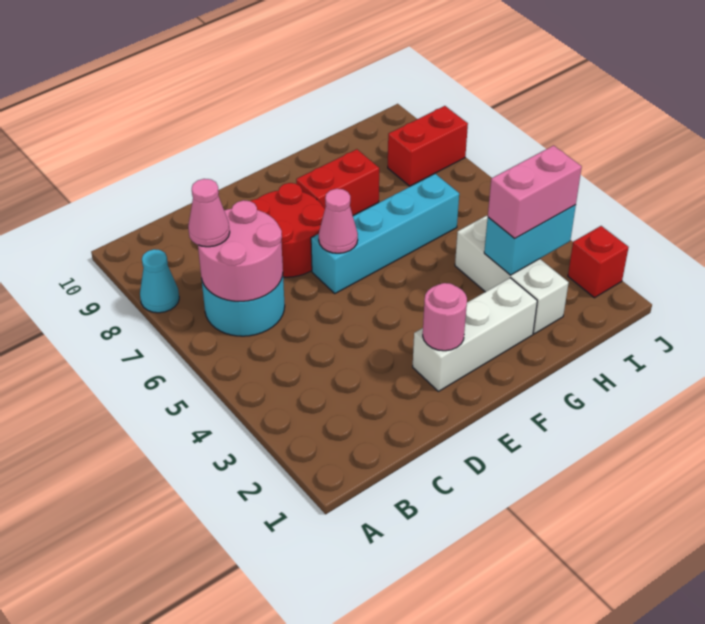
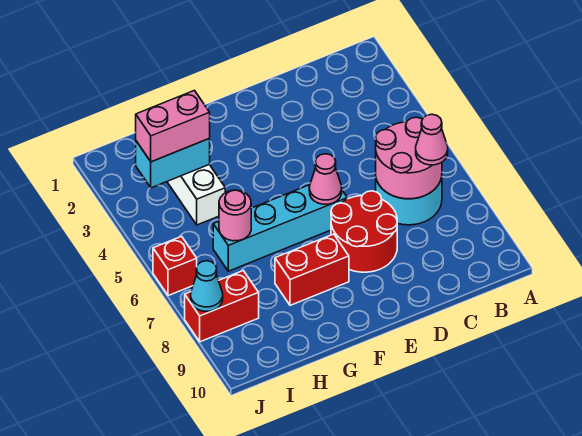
cyan cone A8 level 1 -> cyan cone J8 level 2
white brick E2:G2 level 1 -> none
pink round brick E2 level 2 -> pink round brick H6 level 2
red brick J2 level 1 -> red brick J6 level 1

